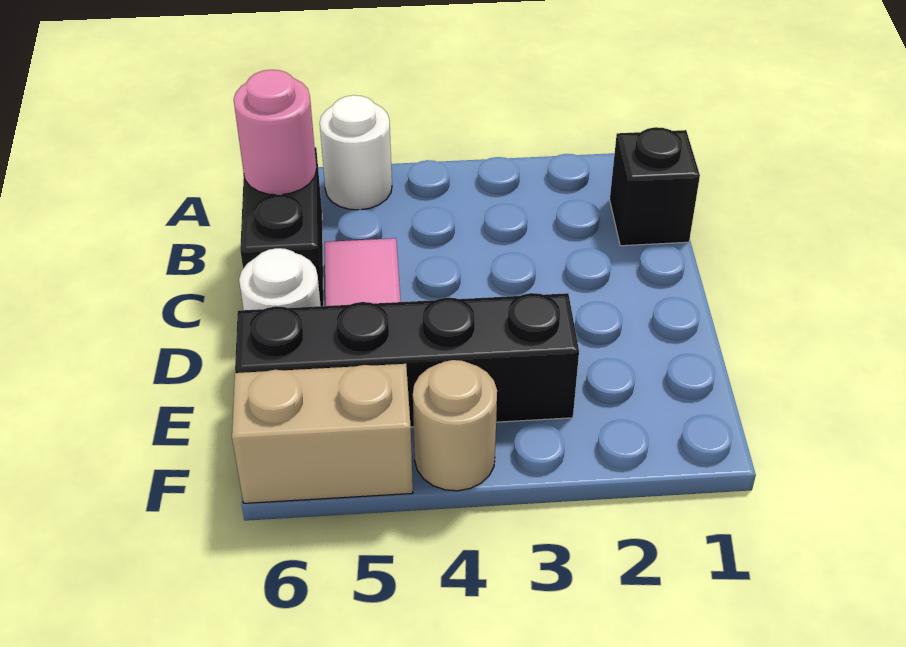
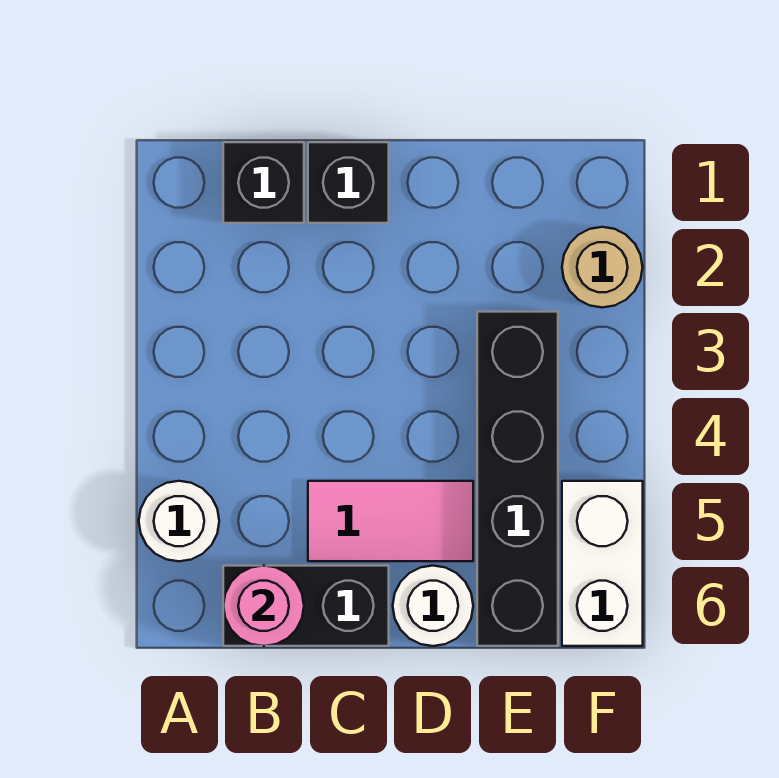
none -> black brick C1 level 1
tan round brick F4 level 1 -> tan round brick F2 level 1
tan brick F5:F6 level 1 -> white brick F5:F6 level 1

